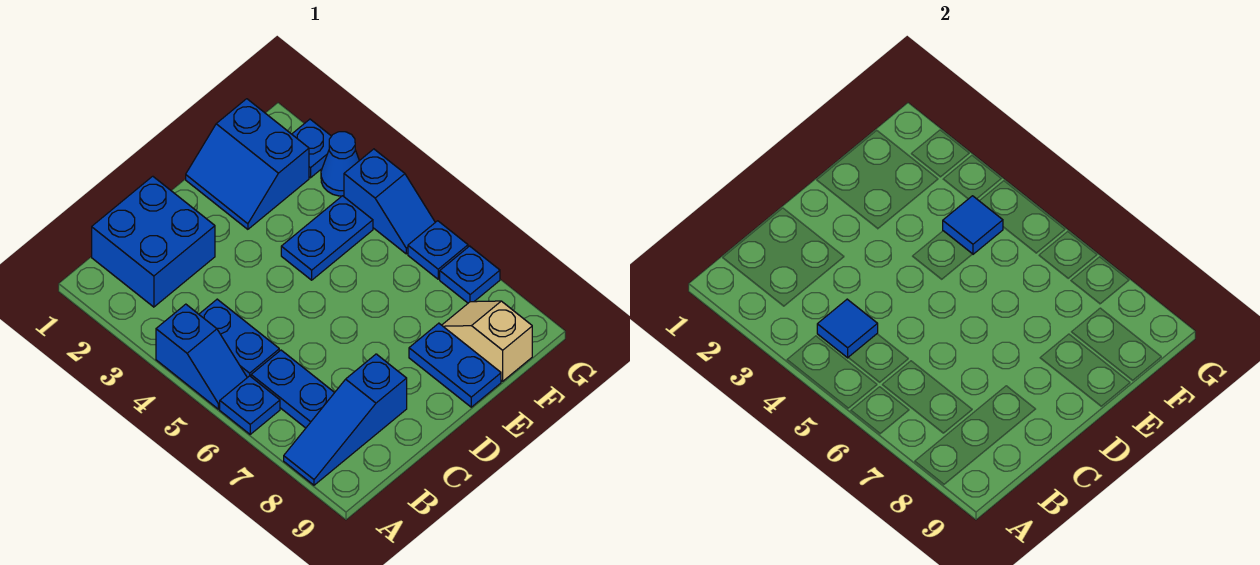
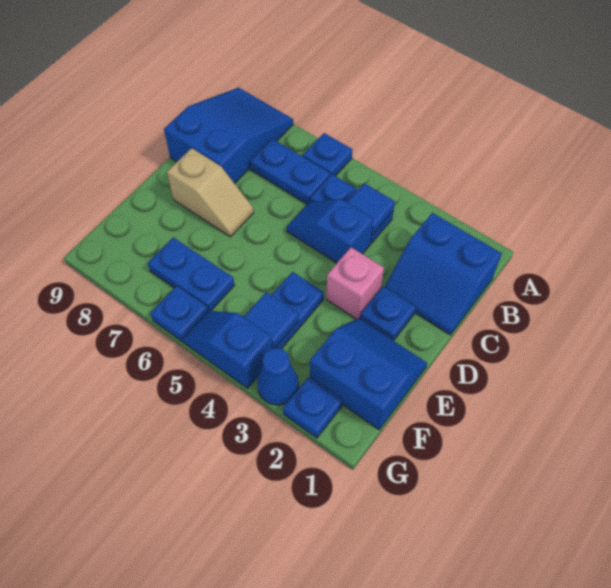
blue slope A4:A5 level 1 top 4 -> blue slope C4:C5 level 1 top 4
blue slope A8:C8 level 1 top C -> blue slope A8:C9 level 1 top C
blue brick B1:C2 level 1 -> blue slope B1:C2 level 1 top B
none -> pink brick D3 level 1
blue plate E8:E9 level 1 -> blue plate F6:F7 level 1
tan slope F8:F9 level 1 top 9 -> tan slope D7:D8 level 1 top 8
blue plate G7 level 1 -> blue plate D2 level 1

